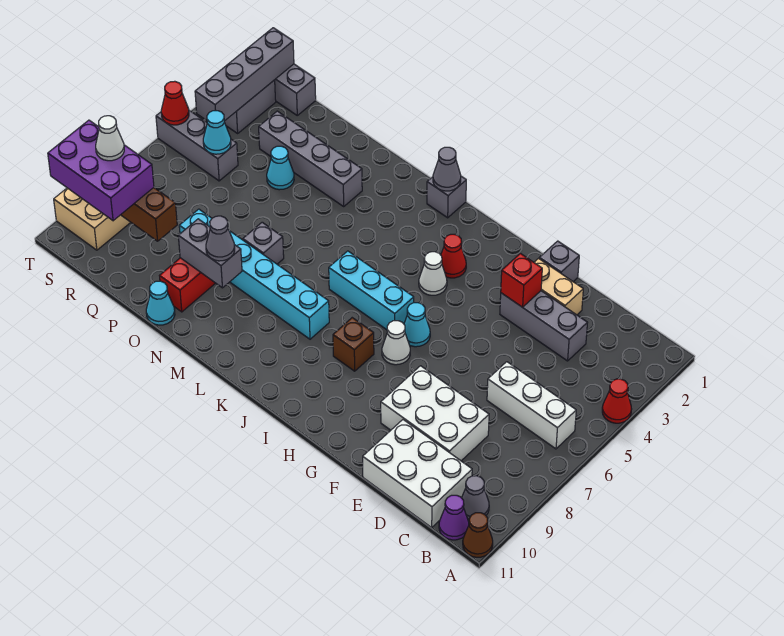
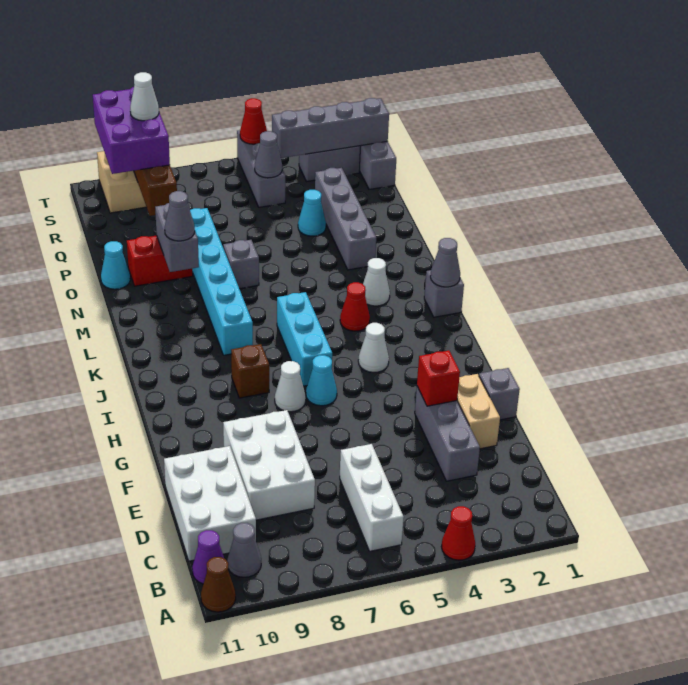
red cone I3 level 1 -> red cone K4 level 1
none -> white cone L3 level 1
cyan cone R5 level 2 -> grey cone R5 level 2

